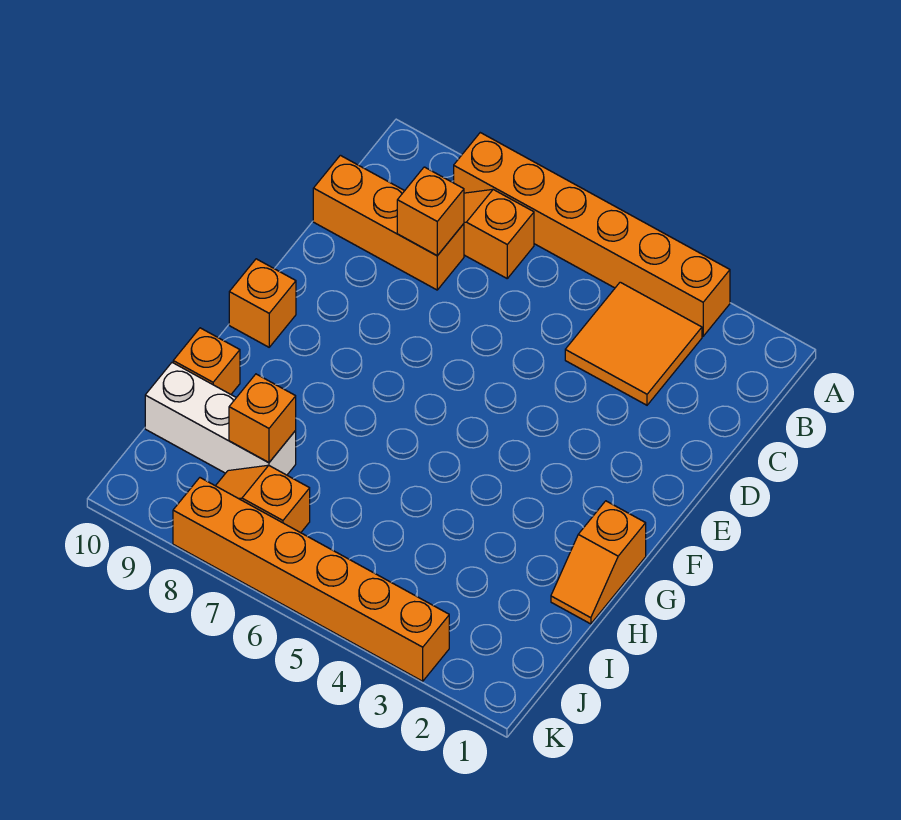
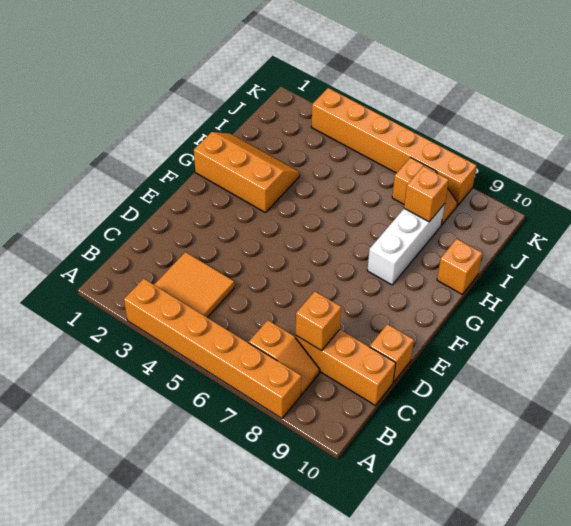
orange brick F10 level 1 -> orange brick D10 level 1
orange slope G1:H1 level 1 top G -> orange slope G1:H3 level 1 top G
white brick I8:I10 level 1 -> white brick G8:I8 level 1

